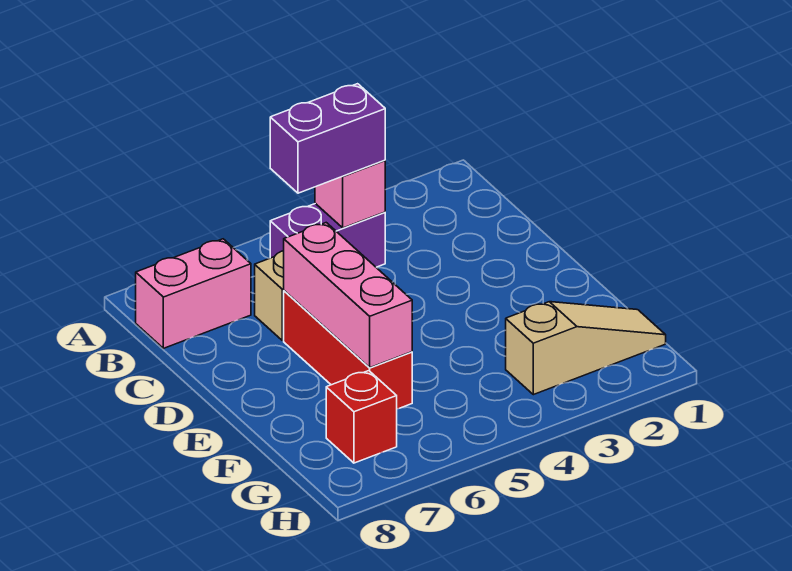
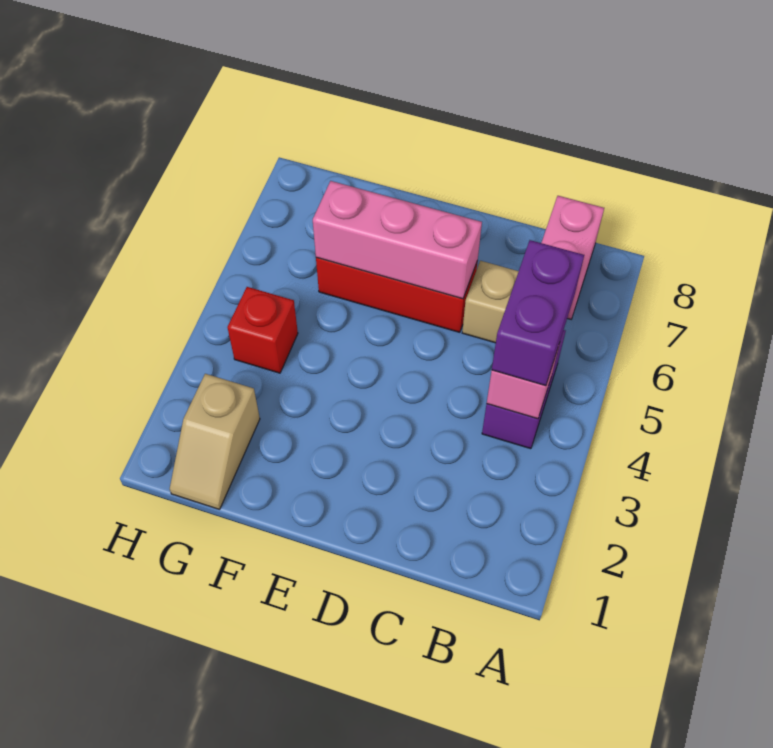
tan slope G1:G3 level 1 top 3 -> tan slope G1:G2 level 1 top 2
red brick G7 level 1 -> red brick G4 level 1

